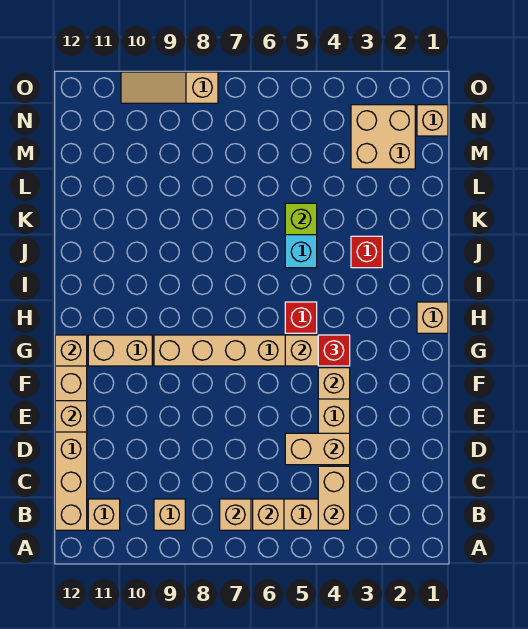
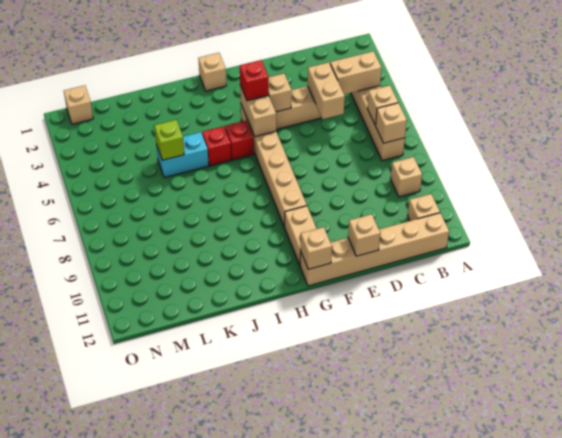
red brick J3 level 1 -> red brick I5 level 1
tan brick M2:N3 level 1 -> none
tan slope O8:O10 level 1 top 8 -> none

